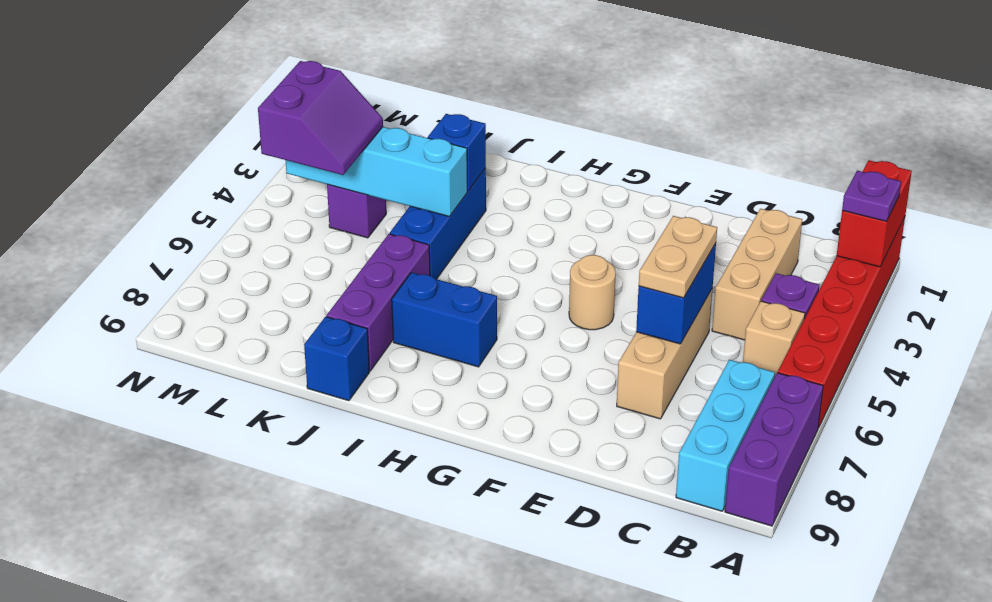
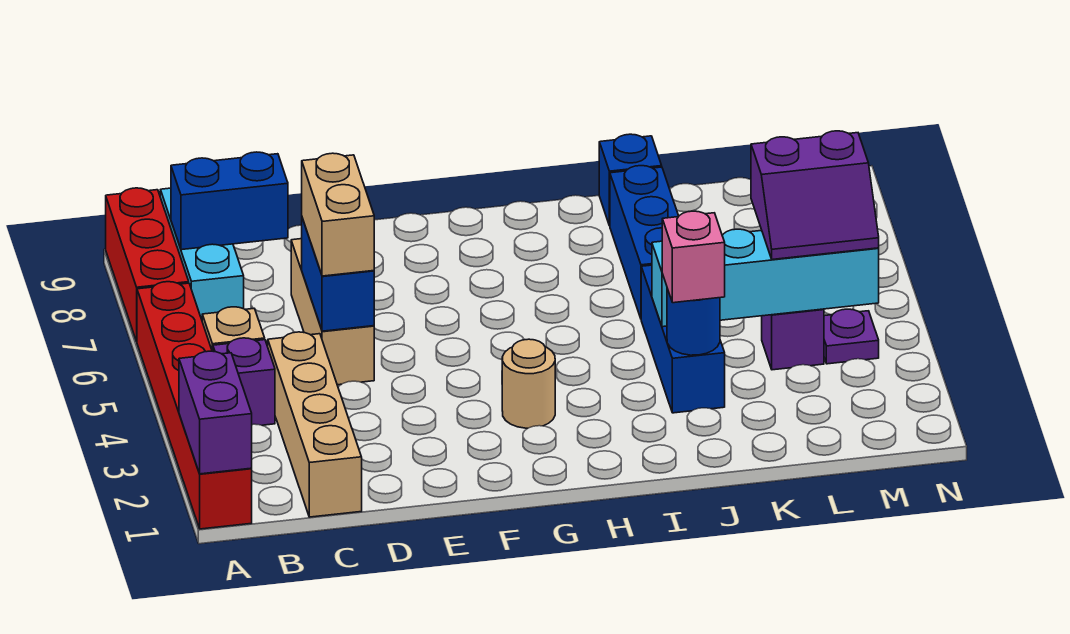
red brick A1:A2 level 2 -> purple brick A1:A2 level 2
purple plate A2 level 3 -> purple plate M4 level 1
purple brick A7:A9 level 1 -> red brick A7:A9 level 1
tan brick C2:C4 level 1 -> tan brick C1:C4 level 1
tan plate D5:D6 level 3 -> tan brick D5:D6 level 3
tan round brick F5 level 1 -> tan round brick G3 level 1
blue brick H7:I7 level 1 -> blue brick B8:C8 level 2
blue brick J3 level 2 -> blue round brick J3 level 2
none -> pink brick J3 level 3
purple brick J6:J8 level 1 -> blue brick J6:J8 level 1
purple slope L4:M5 level 3 top M -> purple slope L4:M5 level 3 top 5

